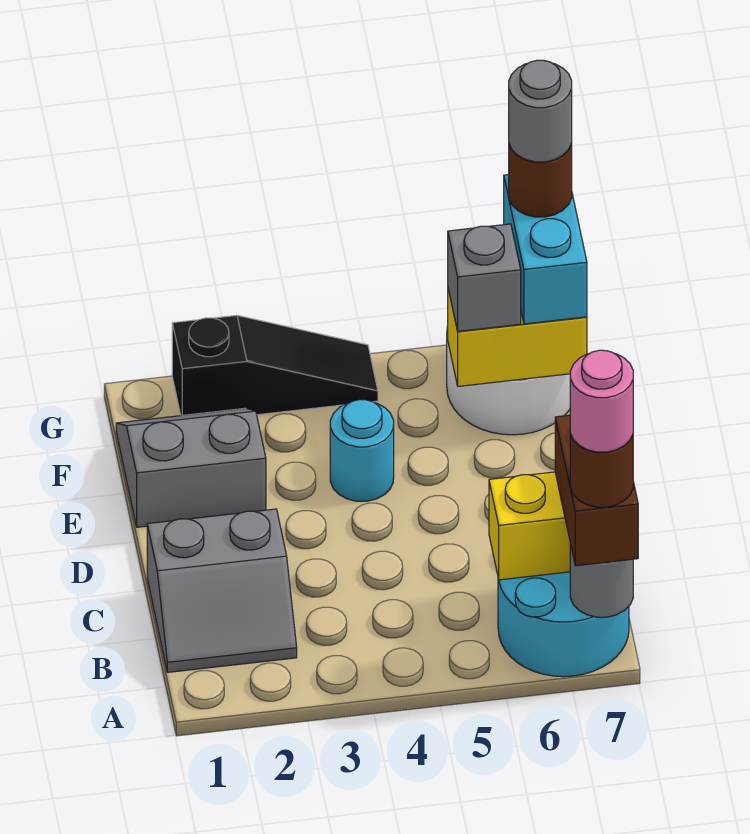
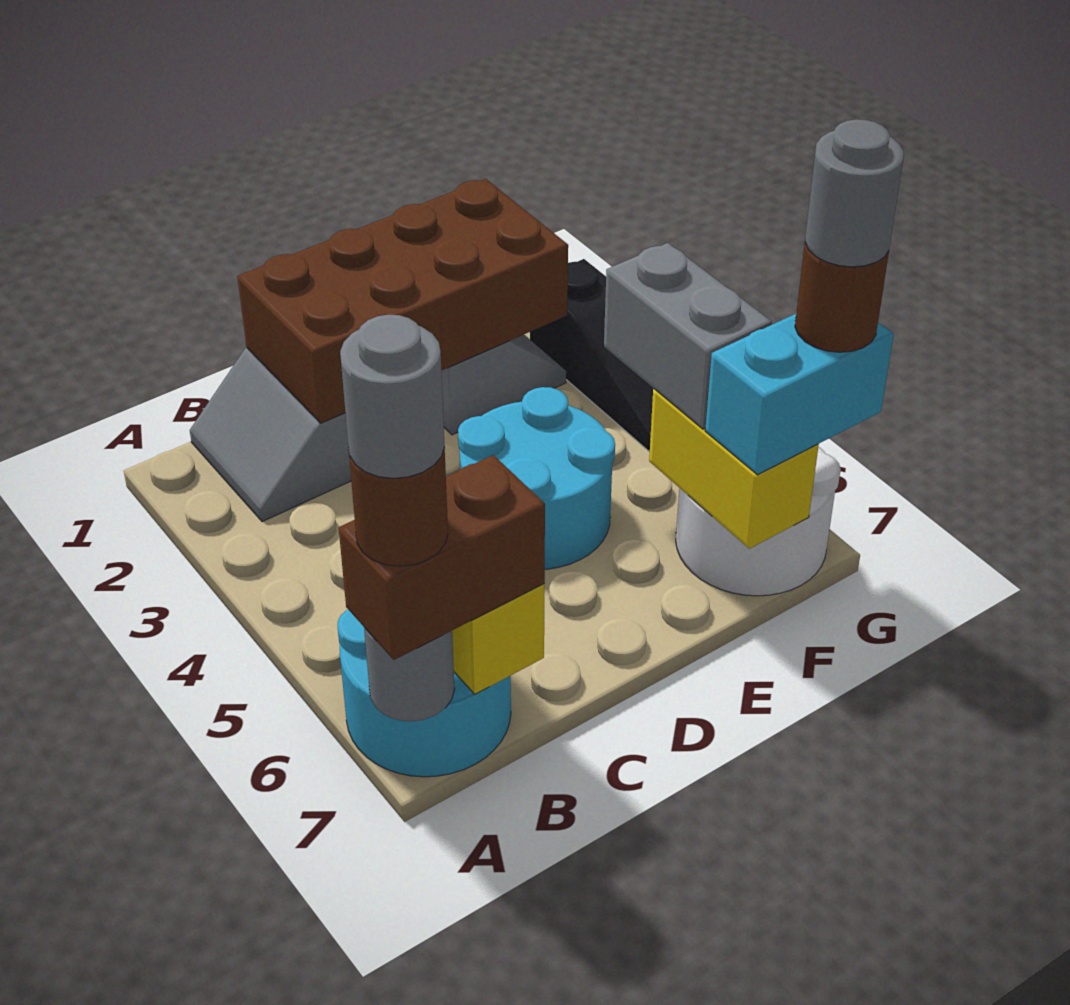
pink round brick A7 level 5 -> grey round brick A7 level 5
none -> brown brick C1:F2 level 2
cyan round brick E4 level 1 -> cyan round brick D4:E5 level 1
grey brick F6 level 3 -> grey brick F5:F6 level 3

